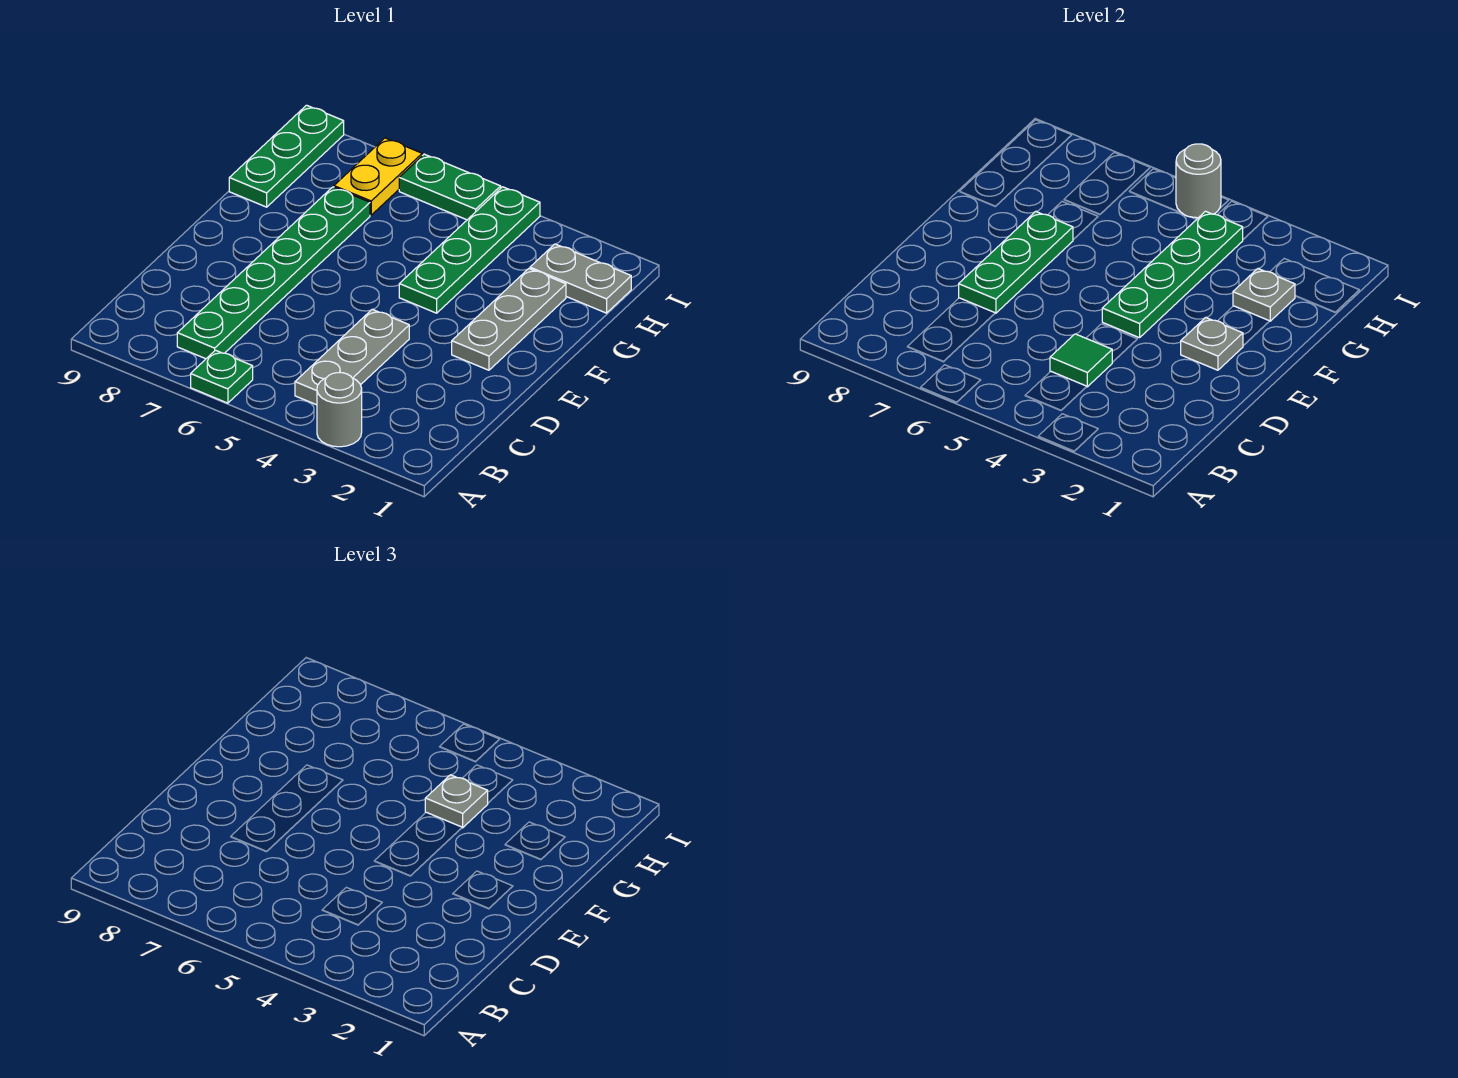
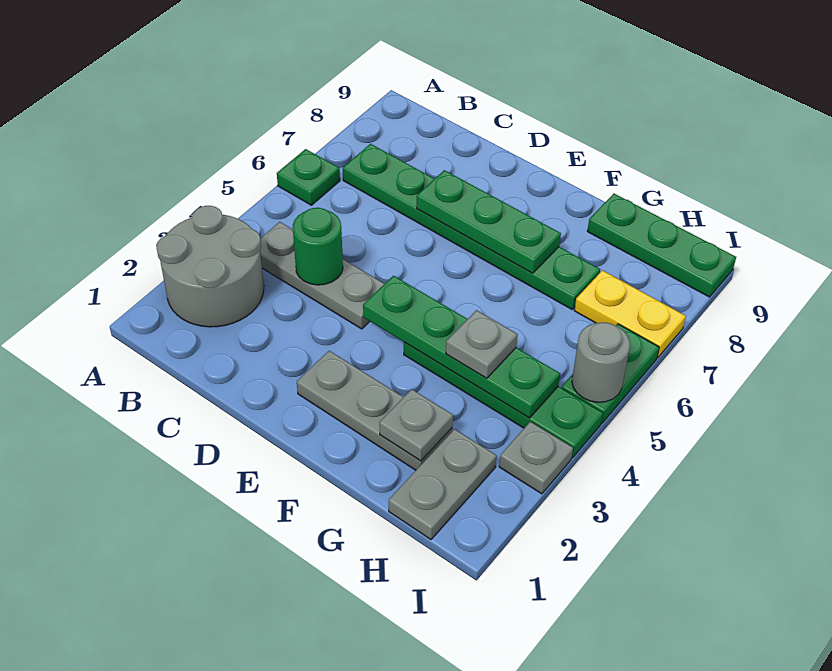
grey round brick A3 level 1 -> grey round brick A2:B3 level 1
green tile C4 level 2 -> green round brick C4 level 2
grey plate E2 level 2 -> grey plate I3 level 1

